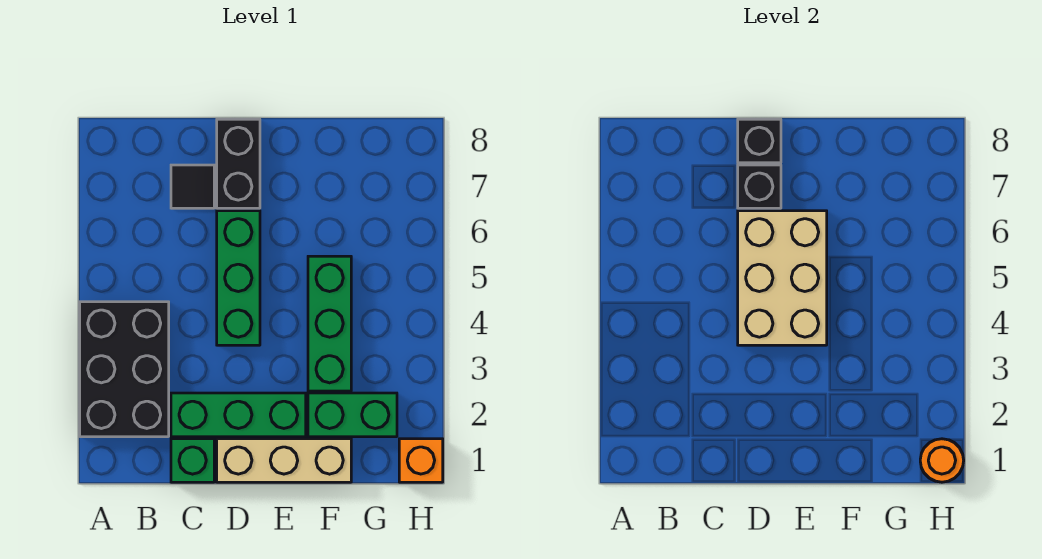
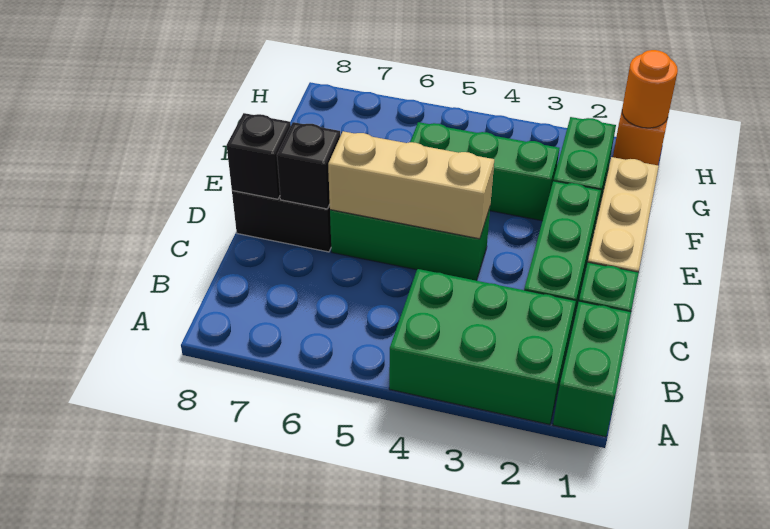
none -> green brick A1:B1 level 1
black brick A2:B4 level 1 -> green brick A2:B4 level 1
black tile C7 level 1 -> none
tan brick D4:E6 level 2 -> tan brick D4:D6 level 2

